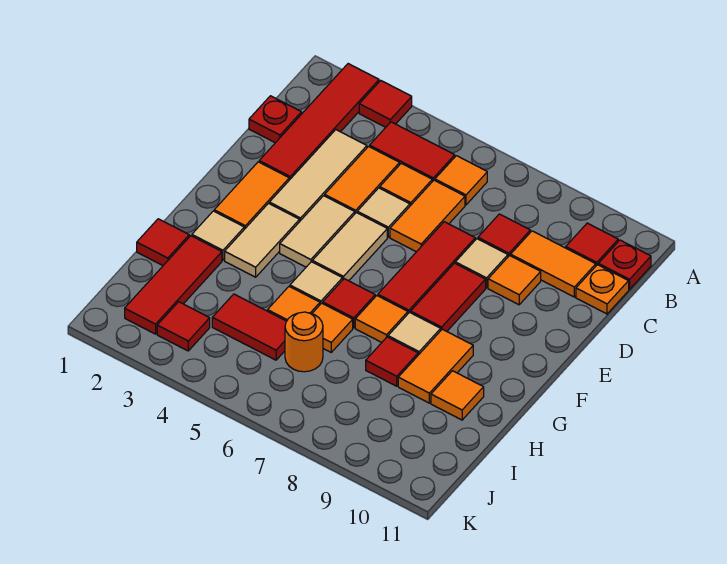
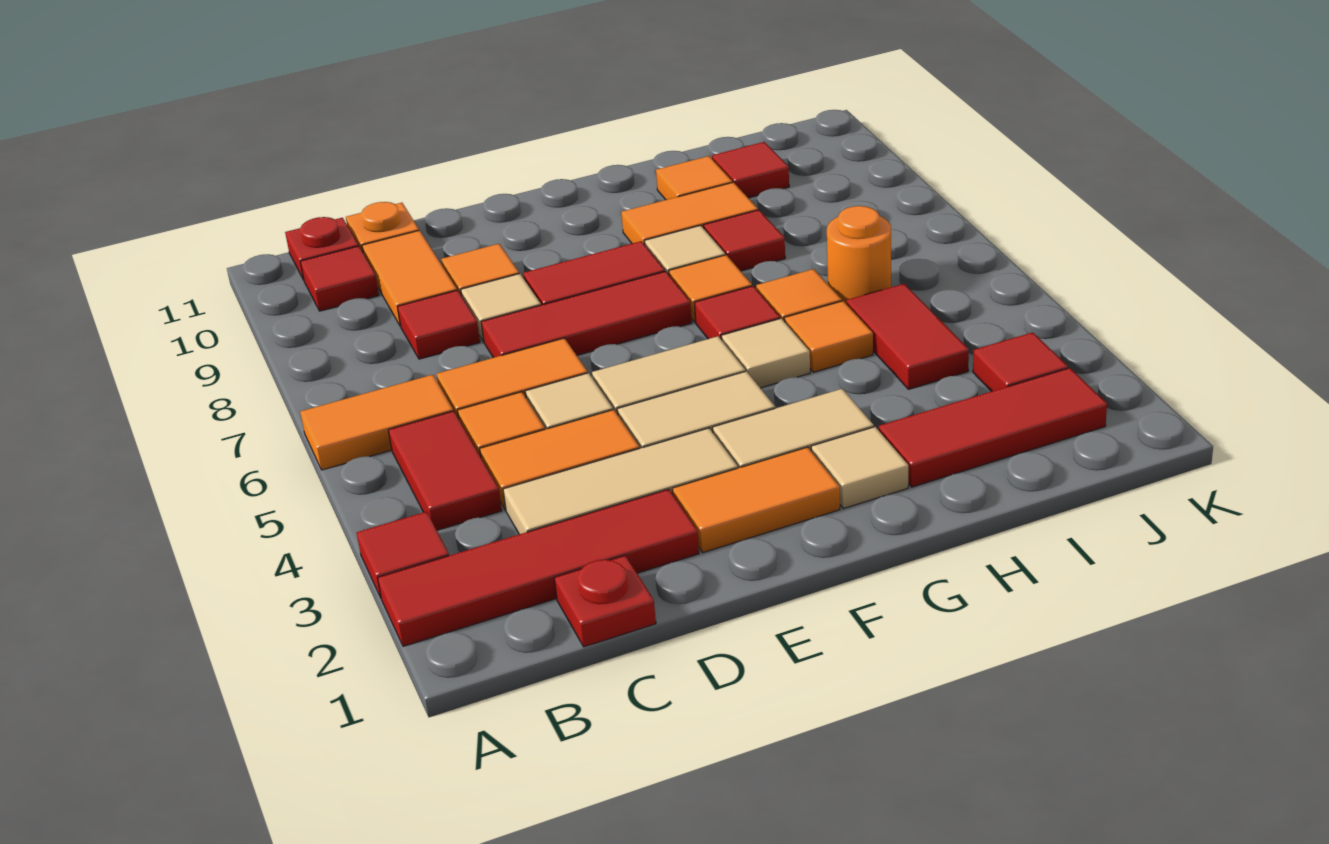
orange tile B6 level 1 -> orange tile A6:B6 level 1
red tile H1 level 1 -> red tile I10 level 1

